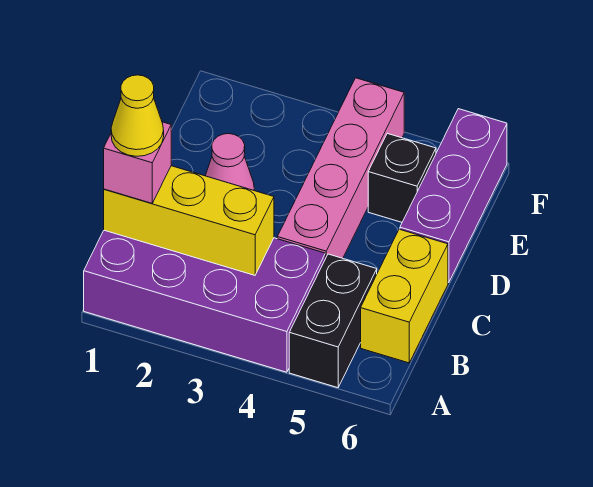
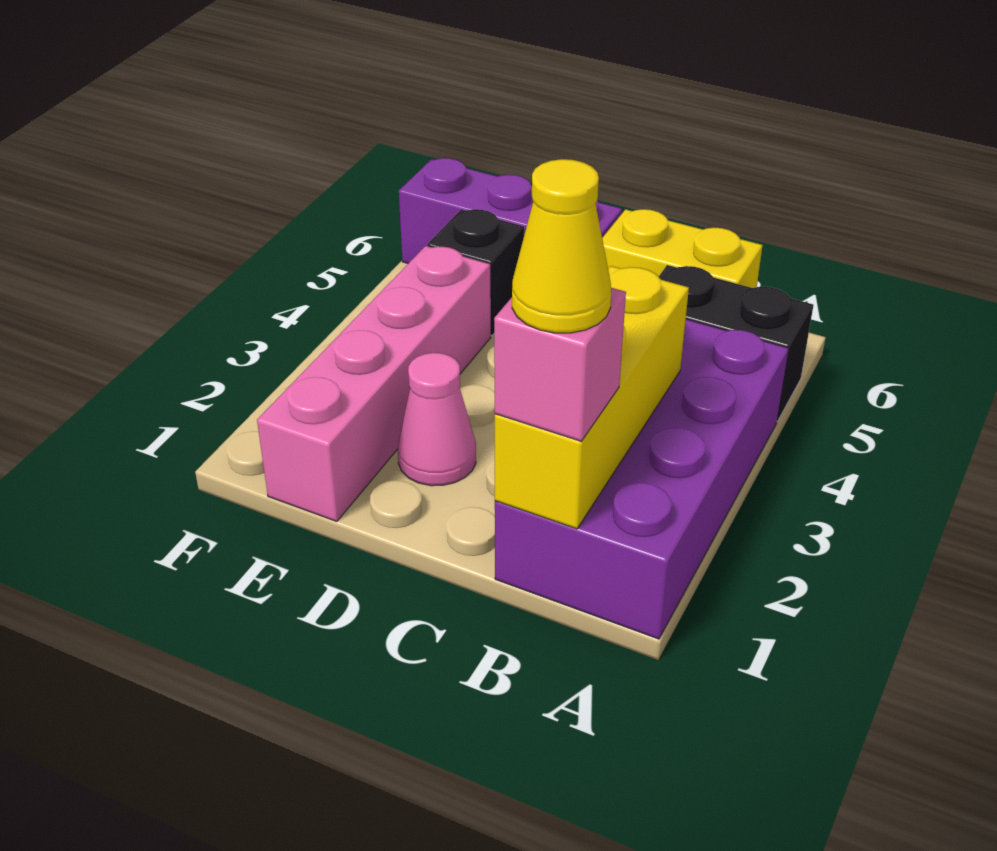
pink brick C4:F4 level 1 -> pink brick E1:E4 level 1

